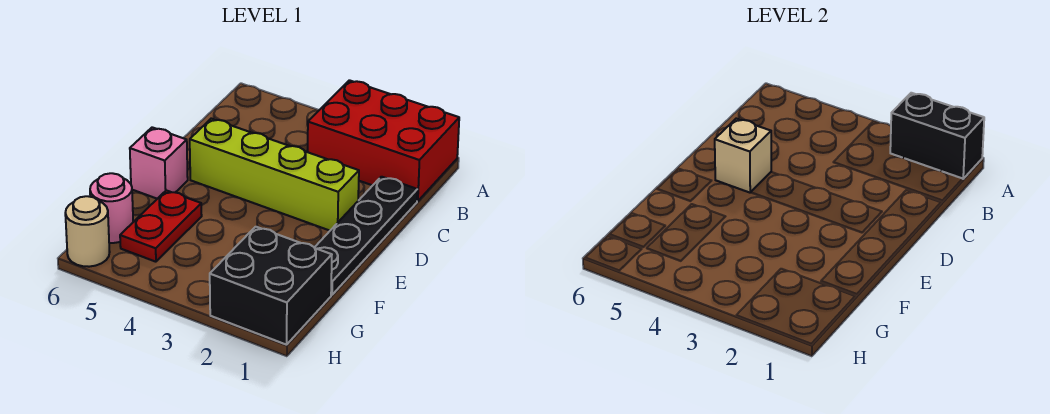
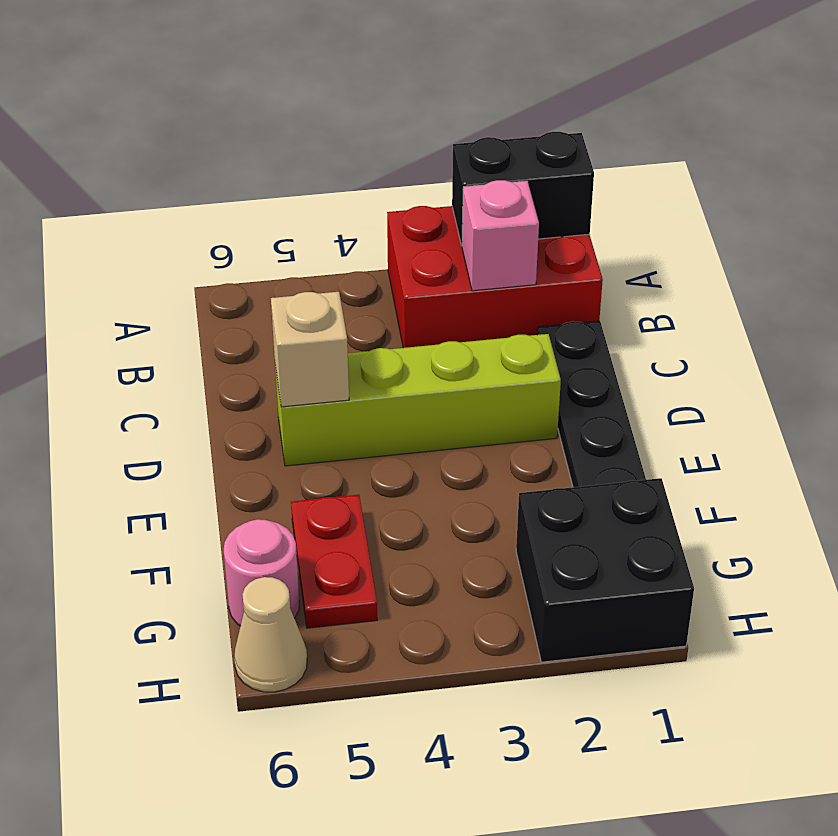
pink brick E6 level 1 -> pink brick B2 level 2
tan round brick H6 level 1 -> tan cone H6 level 1

